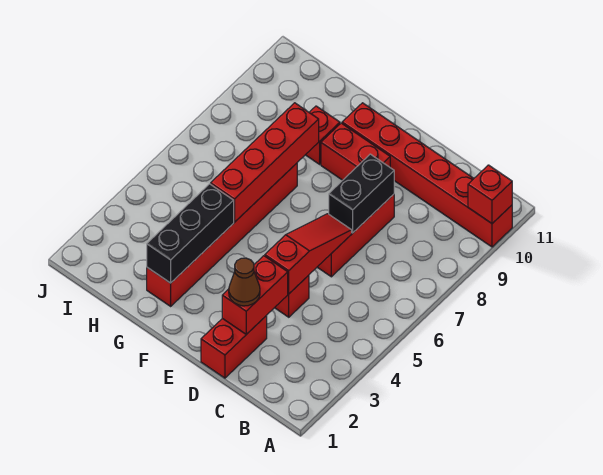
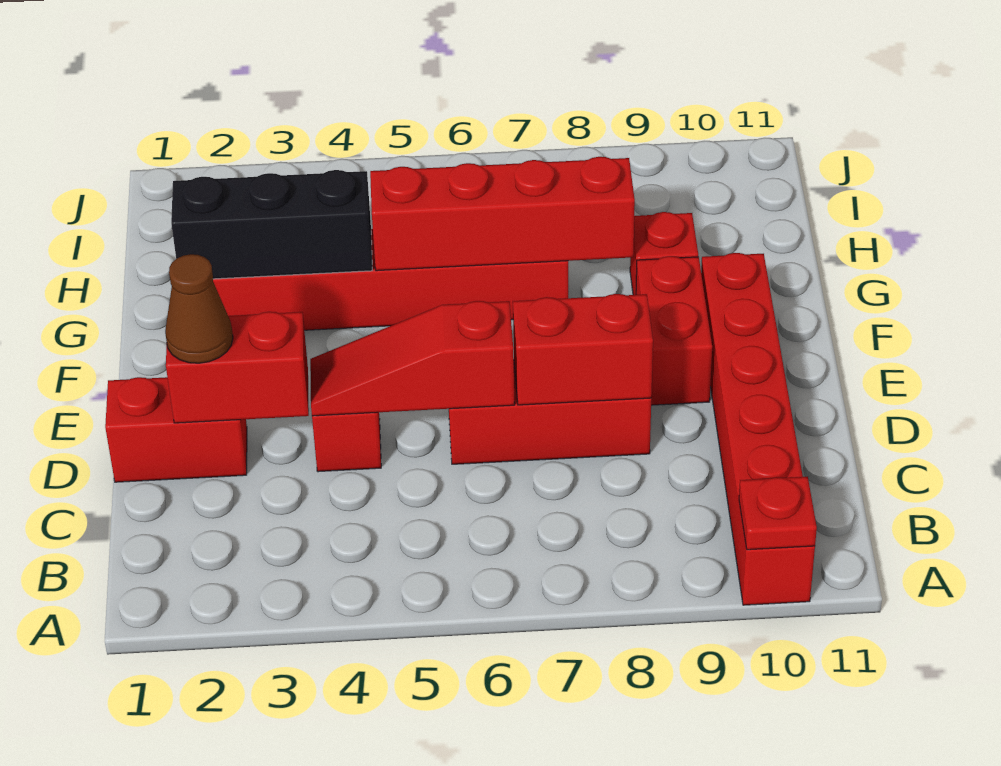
red brick A10 level 2 -> red plate A10 level 2
red slope D4:D6 level 2 top 4 -> red slope D4:D6 level 2 top 6
black brick D7:D8 level 2 -> red brick D7:D8 level 2

